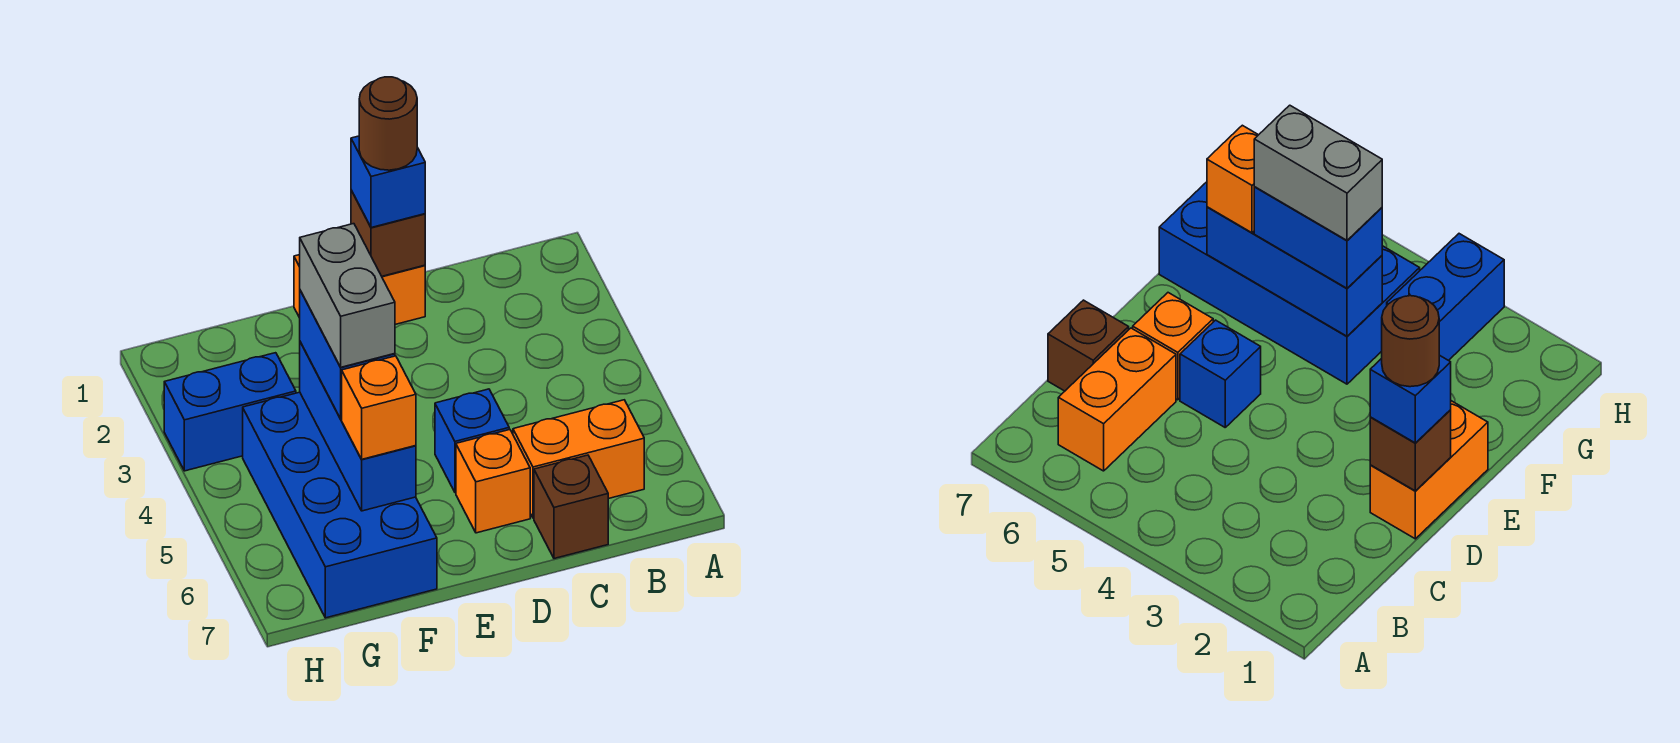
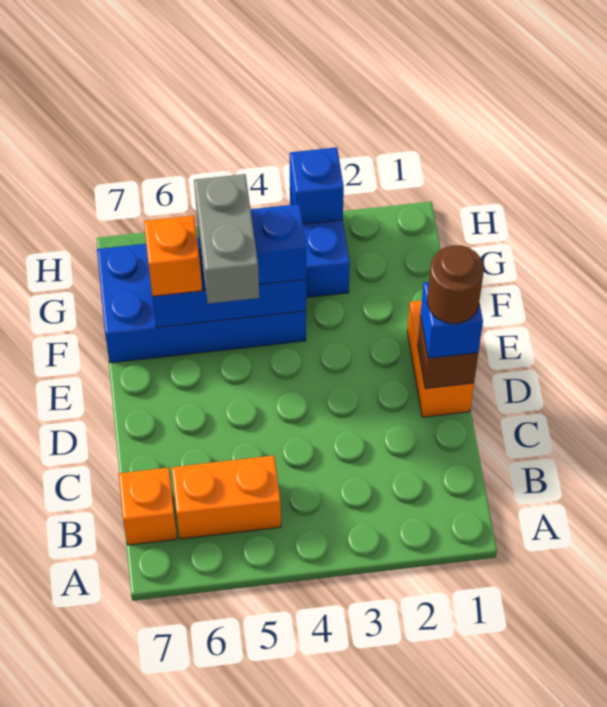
orange brick B6:C6 level 1 -> orange brick B5:B6 level 1
brown brick C7 level 1 -> none
blue brick D5 level 1 -> blue brick H3 level 2
orange brick D6 level 1 -> orange brick B7 level 1
grey brick F4:F5 level 4 -> grey brick E5:F5 level 4

